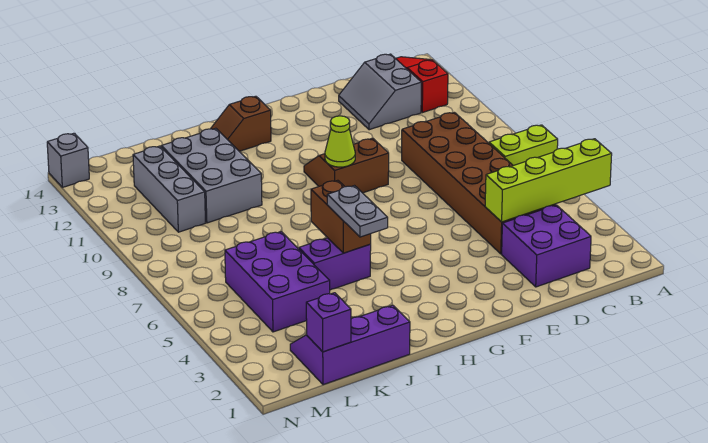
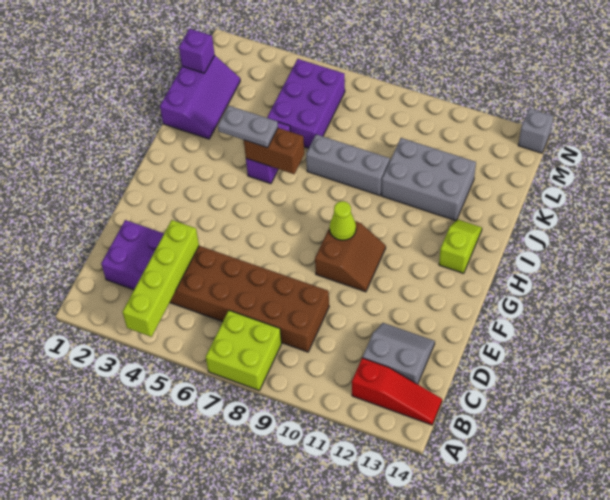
lime brick A7:B7 level 1 -> lime brick A7:B8 level 1
brown slope H13:I13 level 1 top H -> lime slope H13:I13 level 1 top H
purple brick K4:L6 level 1 -> purple brick K5:M6 level 1
grey brick L10:L12 level 1 -> grey brick J7:J9 level 1

